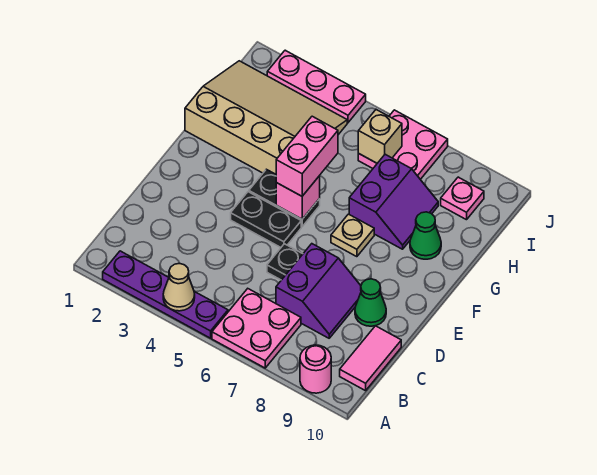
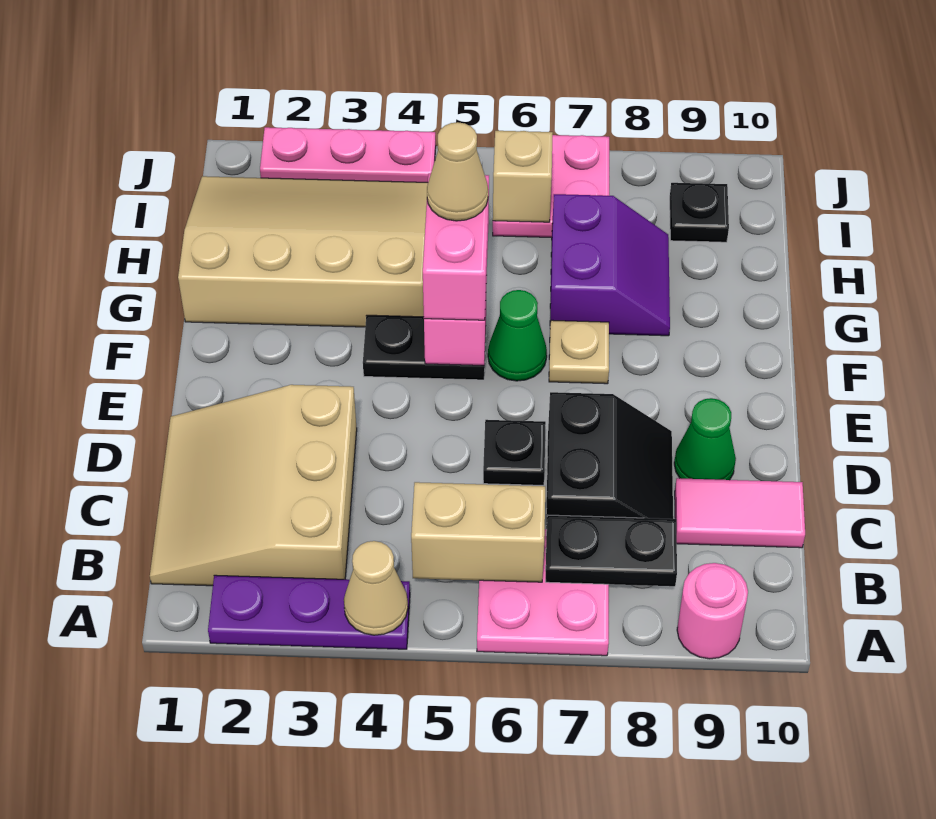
purple plate A2:A5 level 1 -> purple plate A2:A4 level 1
none -> tan slope B1:D3 level 1 top 3
none -> tan brick B5:B6 level 2
pink tile B10:C10 level 1 -> pink tile C9:C10 level 1
purple slope C7:D8 level 1 top 7 -> black slope C7:D8 level 1 top 7
black plate E4:E5 level 1 -> black plate B7:B8 level 2
none -> tan cone G5 level 4
green cone G9 level 1 -> green cone F6 level 1
pink plate I9 level 1 -> black plate I9 level 1

